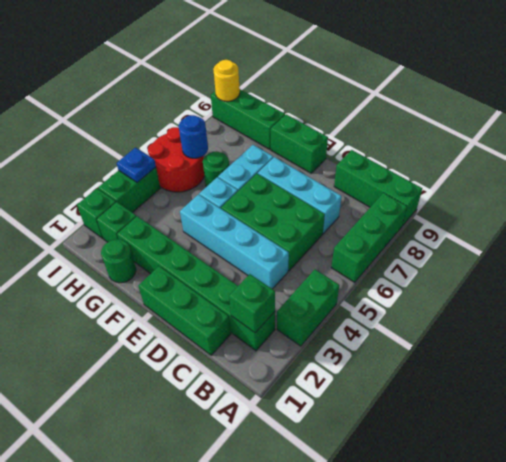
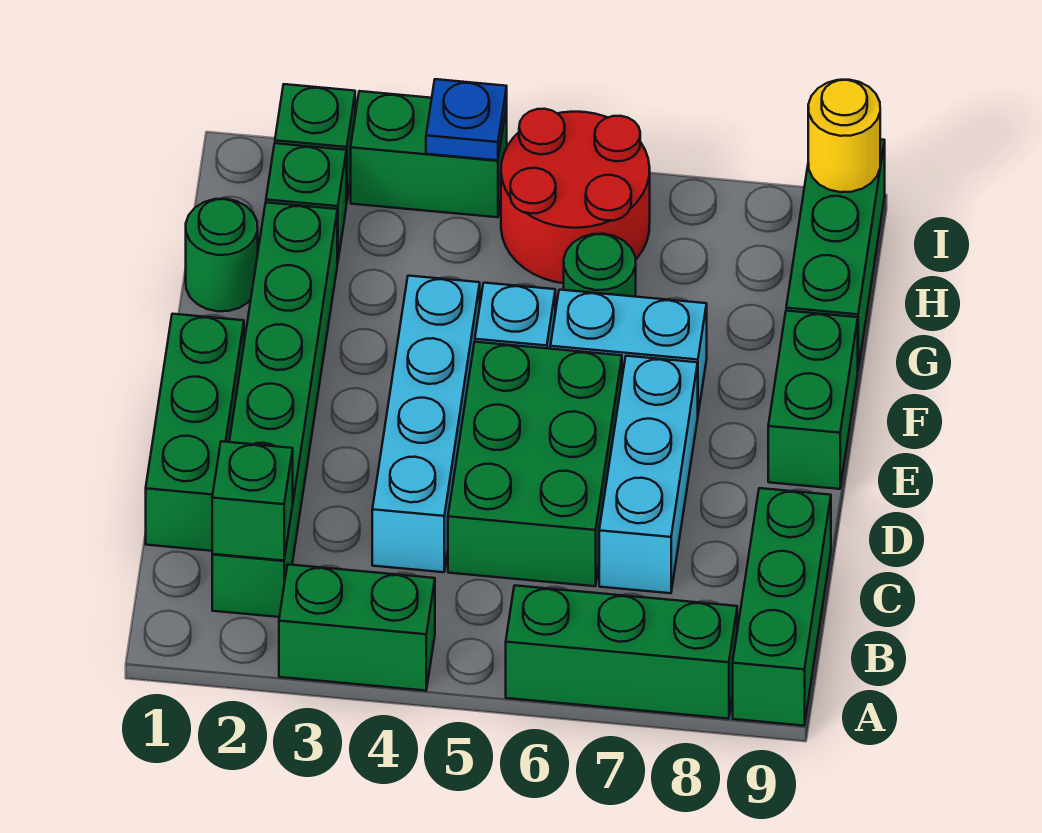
blue round brick H6 level 2 -> none

